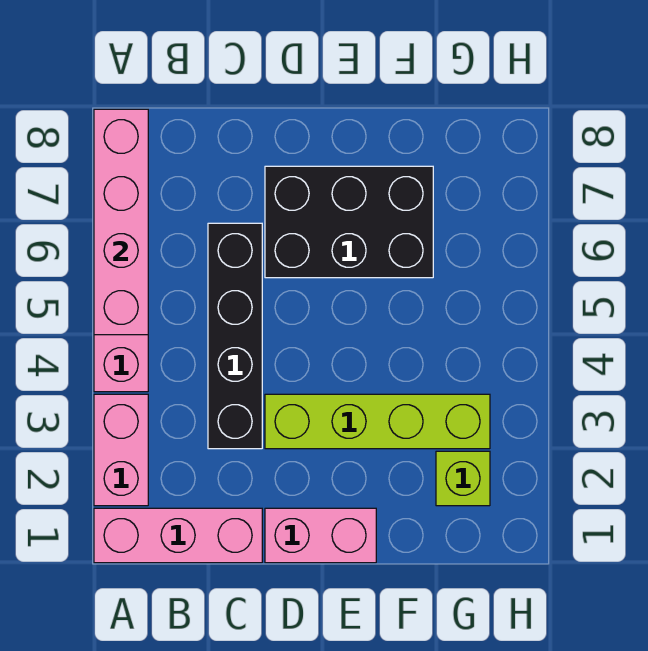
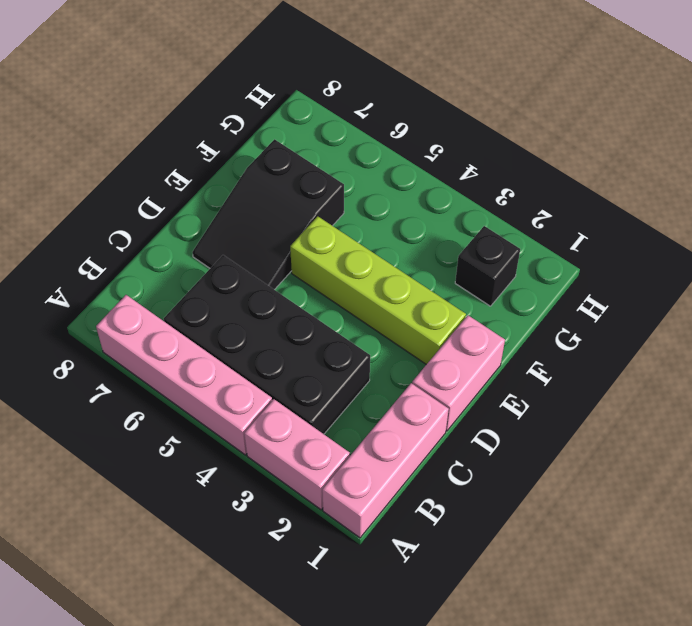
pink brick A5:A8 level 2 -> none
black brick C3:C6 level 1 -> black brick B3:C6 level 1
lime brick D3:G3 level 1 -> lime brick E2:E5 level 1
black brick D6:F7 level 1 -> black slope D6:F7 level 1 top F
lime brick G2 level 1 -> black brick G2 level 1

